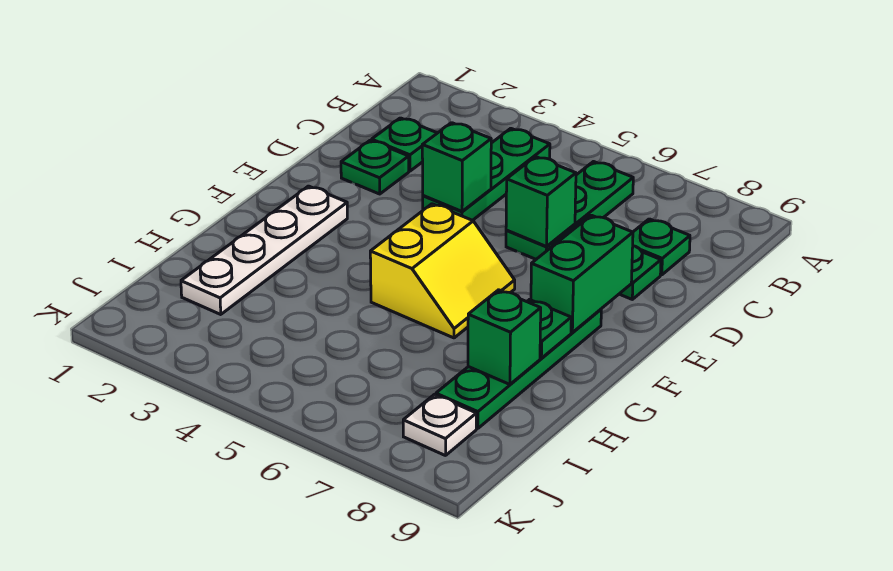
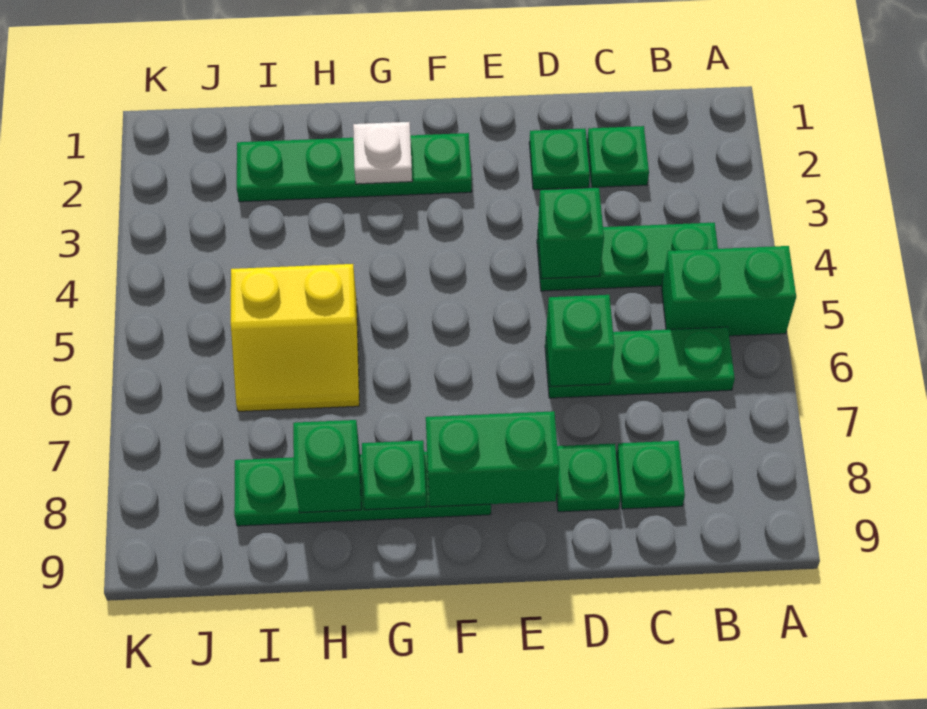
none -> green brick A5:B5 level 1
white plate F2:I2 level 1 -> green plate F2:I2 level 1
yellow slope F5:G6 level 1 top 5 -> yellow slope H5:I6 level 1 top 5
white plate J8 level 1 -> white plate G2 level 2

